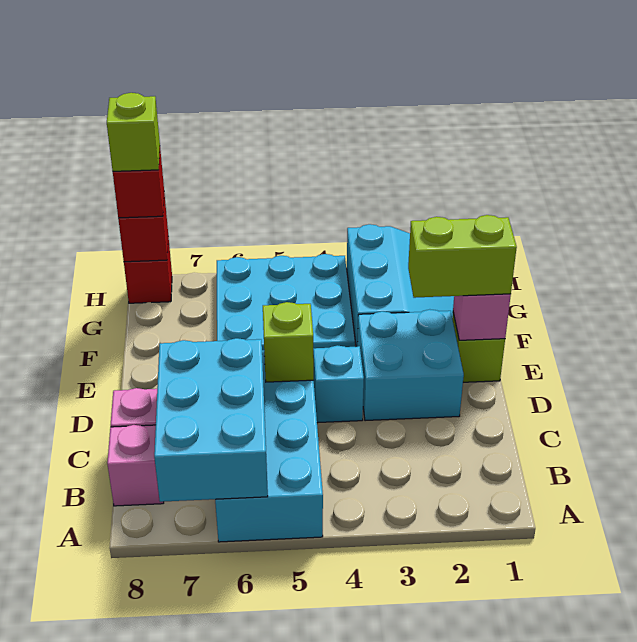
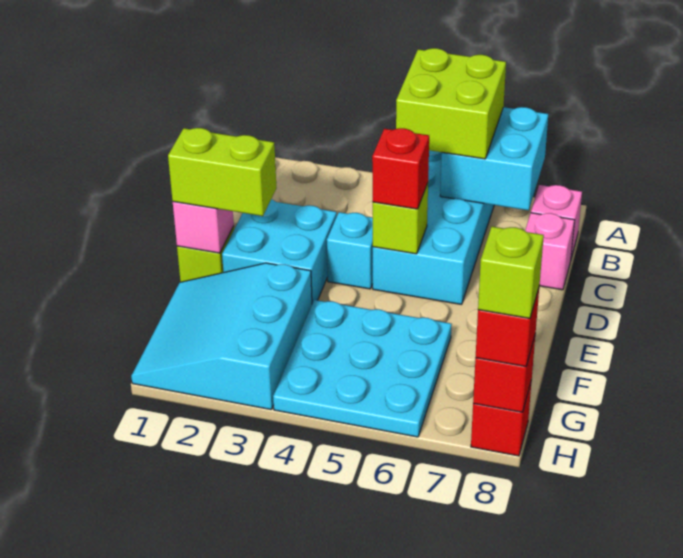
none -> lime brick A5:B6 level 3
cyan brick A6:C7 level 2 -> cyan brick A6:B7 level 2
none -> red brick D5 level 3

